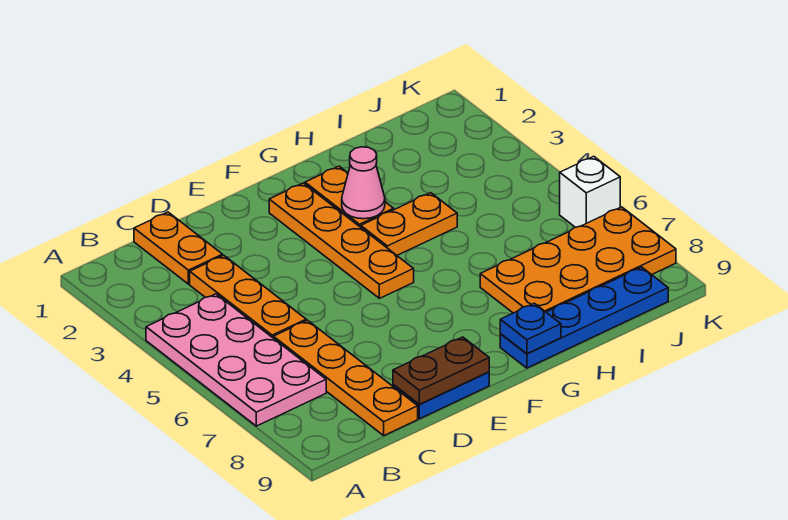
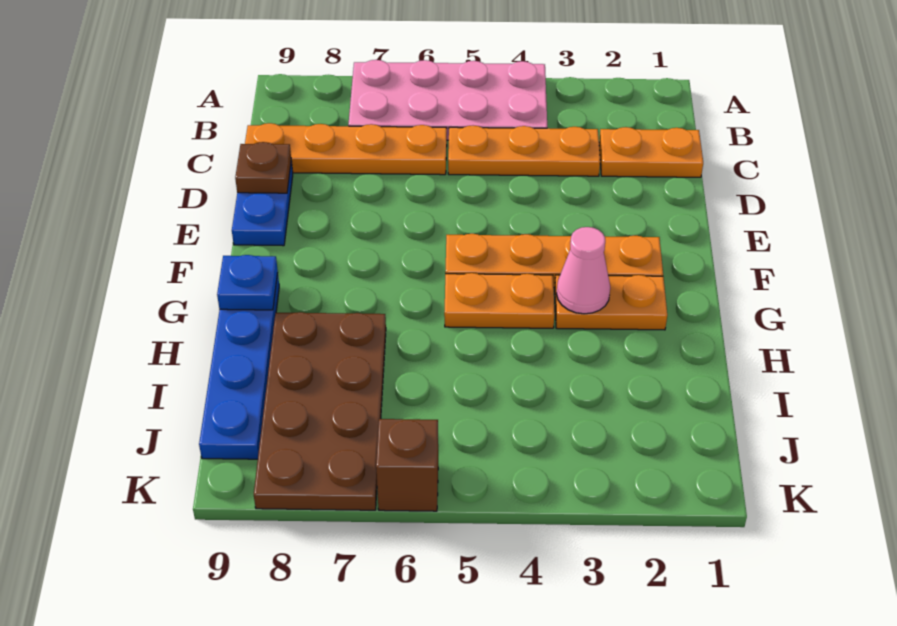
brown plate D9:E9 level 2 -> brown plate D9 level 2
orange plate G4:H4 level 1 -> orange plate G4:G5 level 1
orange plate H7:K8 level 1 -> brown plate H7:K8 level 1
white brick K6 level 1 -> brown brick K6 level 1

